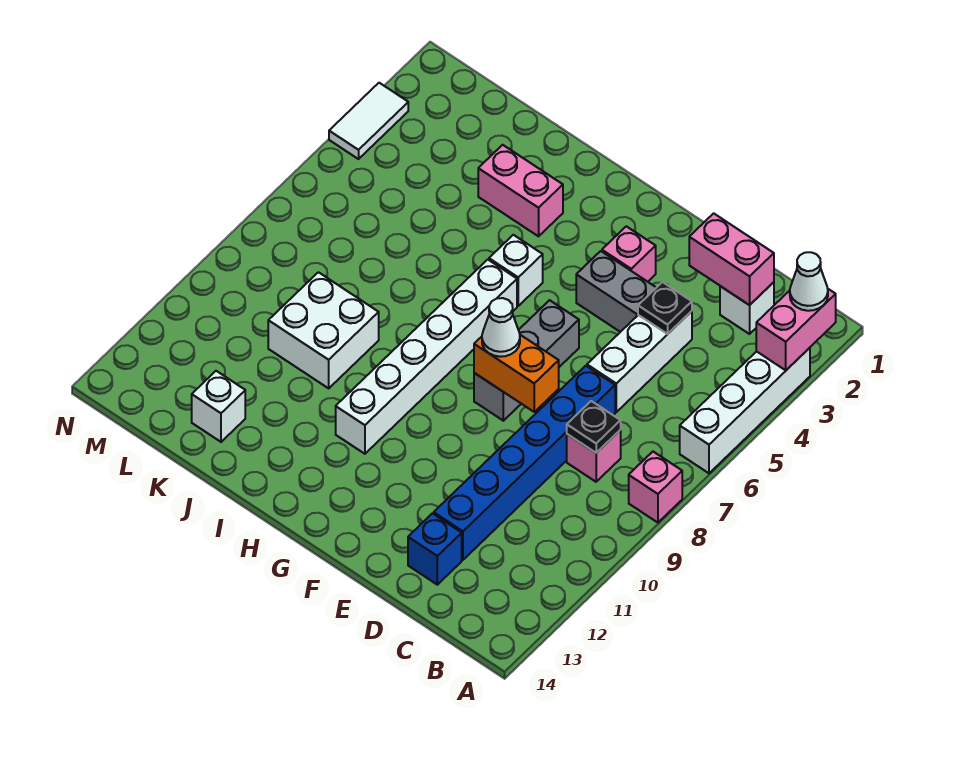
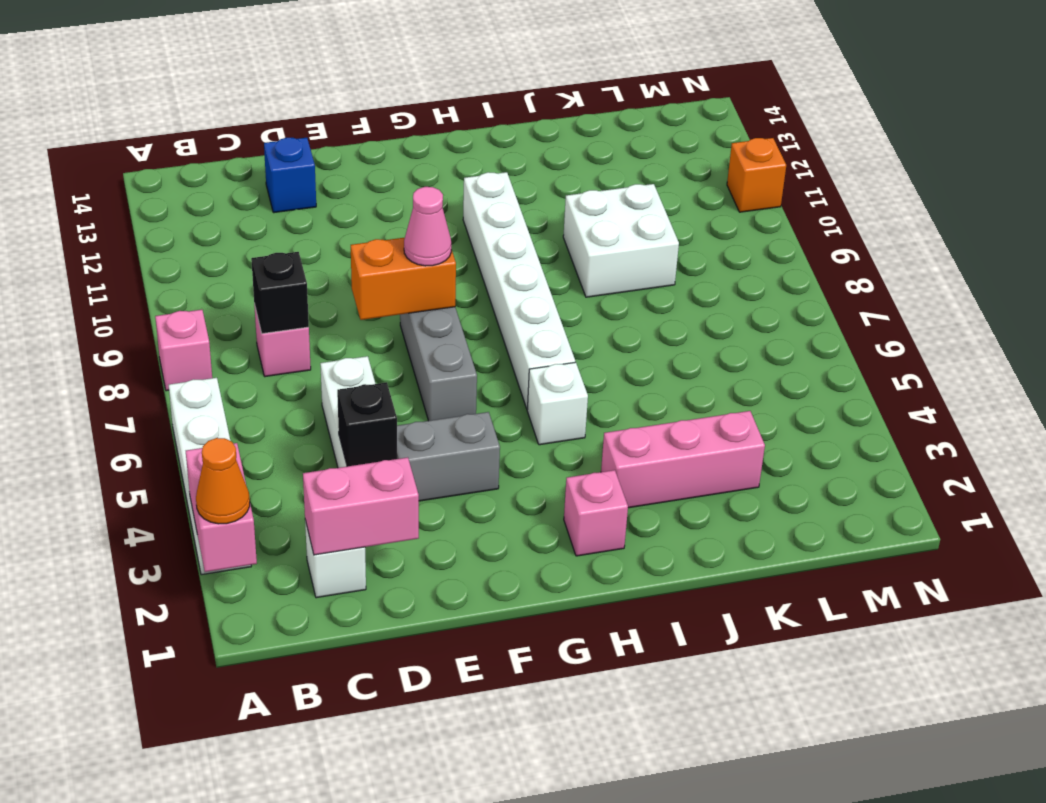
white cone A2 level 3 -> orange cone A2 level 3
black plate C8 level 2 -> black brick C8 level 2
black plate D4 level 2 -> black brick D4 level 2
blue brick D7:D12 level 1 -> none
pink brick F3 level 1 -> pink brick H2 level 1
white cone F8 level 3 -> pink cone F8 level 3
pink brick I3:J3 level 1 -> pink brick I3:K3 level 1
white brick K13 level 1 -> none
white tile N3:N4 level 1 -> none
none -> orange brick N11 level 1

